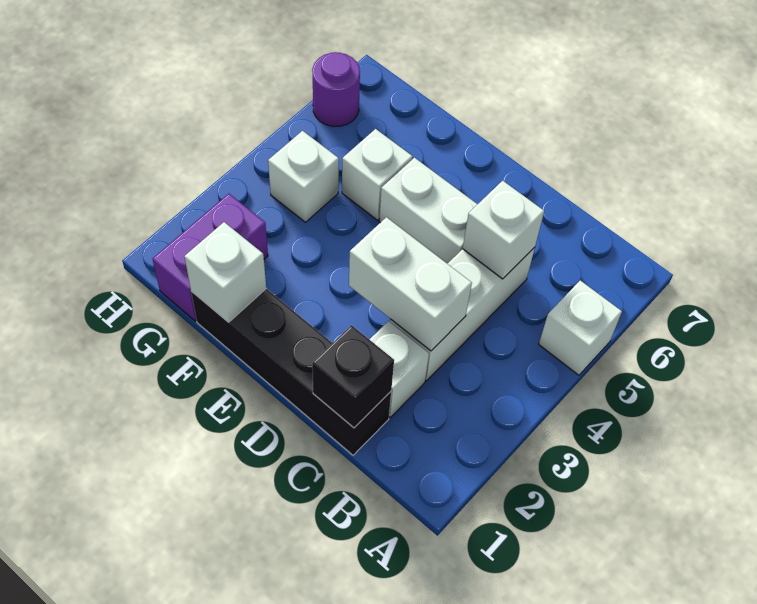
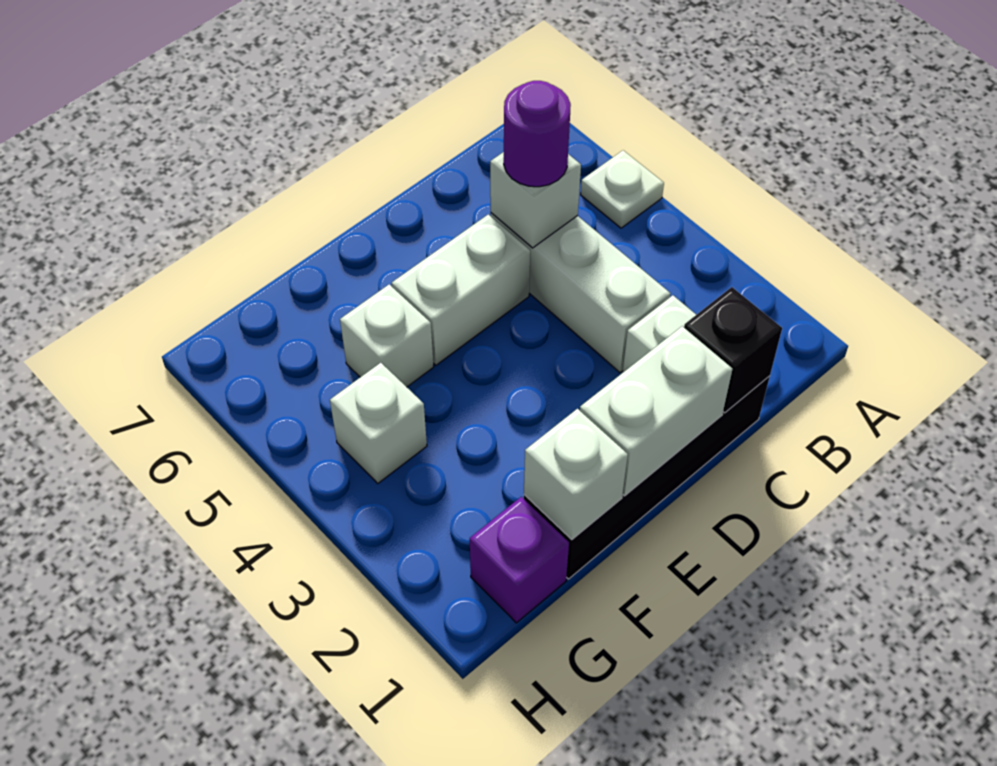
white brick A5 level 1 -> white plate A5 level 1
white brick C3:D3 level 2 -> white brick D1:E1 level 2
purple brick G1:G2 level 1 -> purple brick G1 level 1
purple round brick H6 level 1 -> purple round brick C5 level 3

